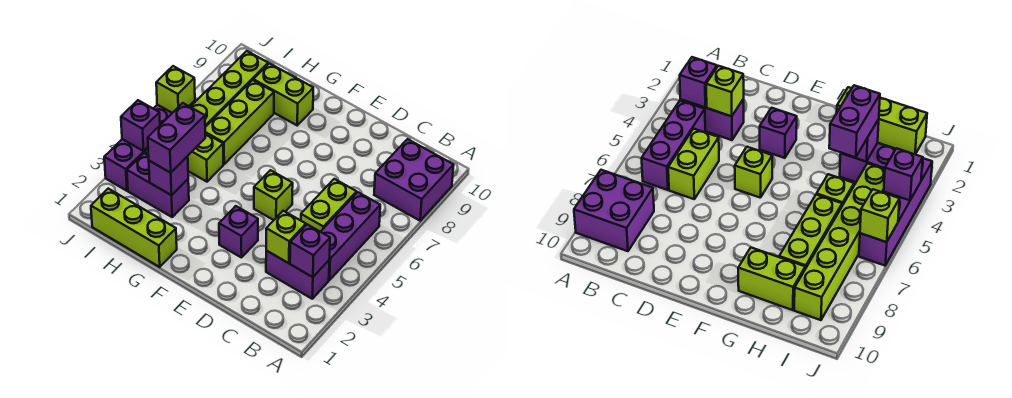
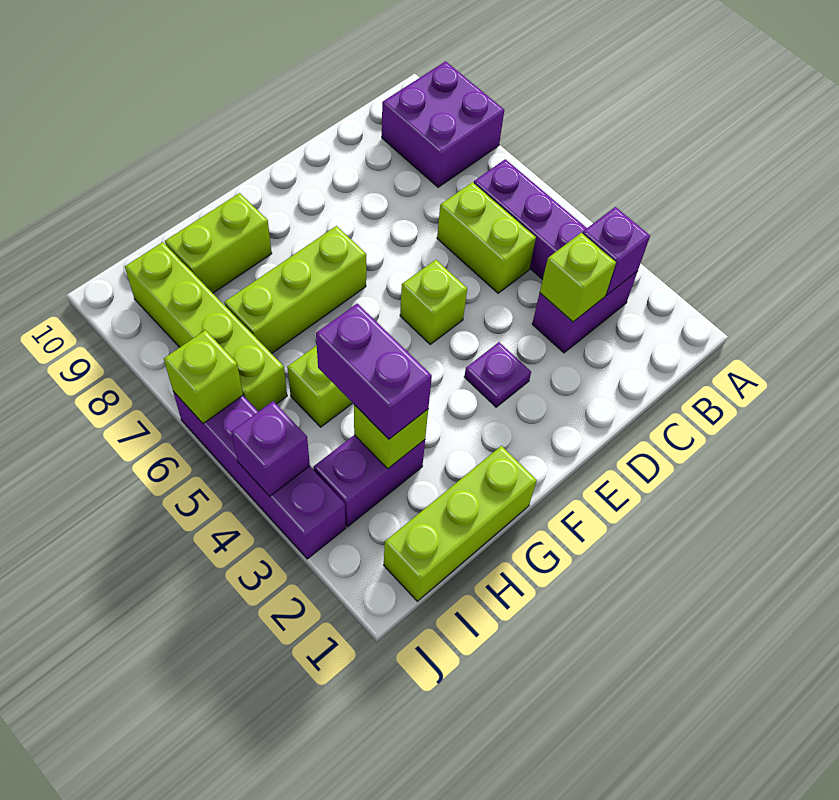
purple brick E3 level 1 -> purple plate E3 level 1
purple brick H3 level 2 -> lime brick H3 level 2
lime brick H6:H8 level 1 -> lime brick F7:H7 level 1
lime brick I4:I9 level 1 -> lime brick I6:I9 level 1

